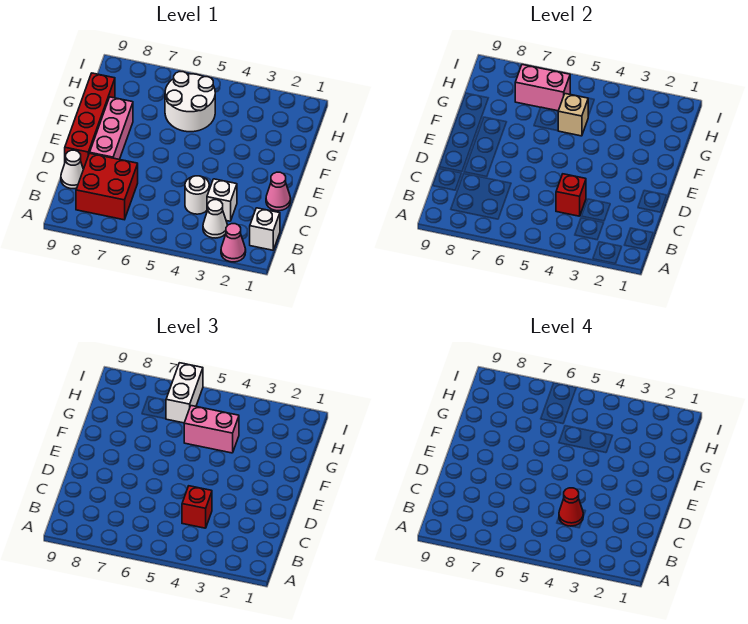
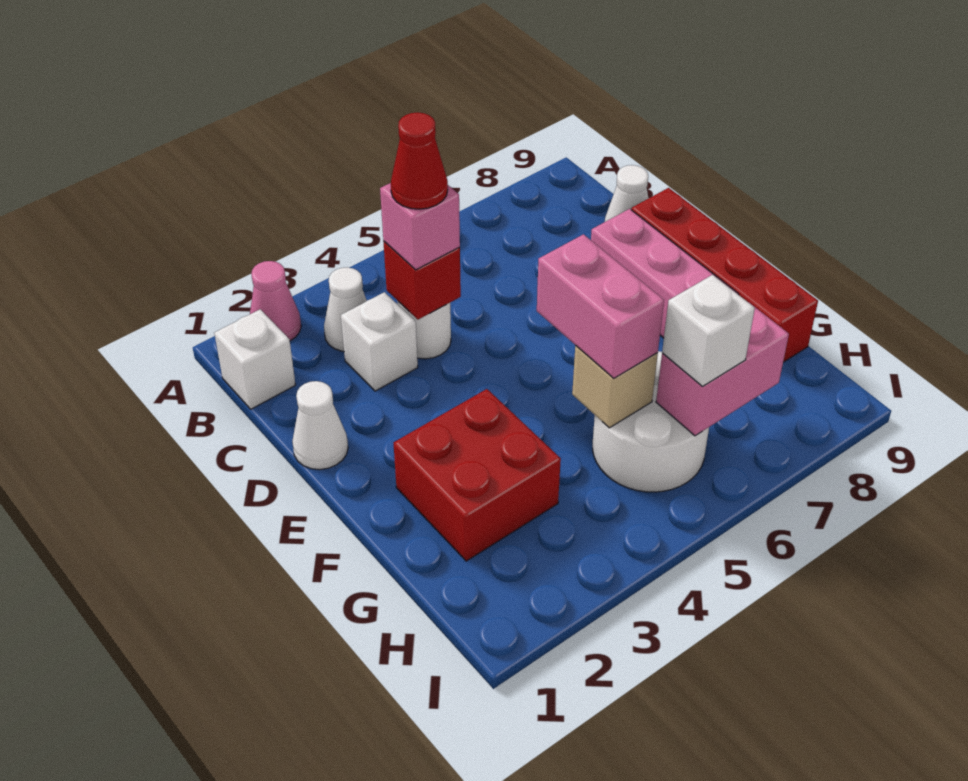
red brick B7:C8 level 1 -> red brick F2:G3 level 1
red brick C4 level 3 -> pink brick C4 level 3
pink cone D1 level 1 -> white cone D1 level 1
pink brick G4:G5 level 3 -> pink brick F5:G5 level 3
white brick H6:I6 level 3 -> white brick H6 level 3

